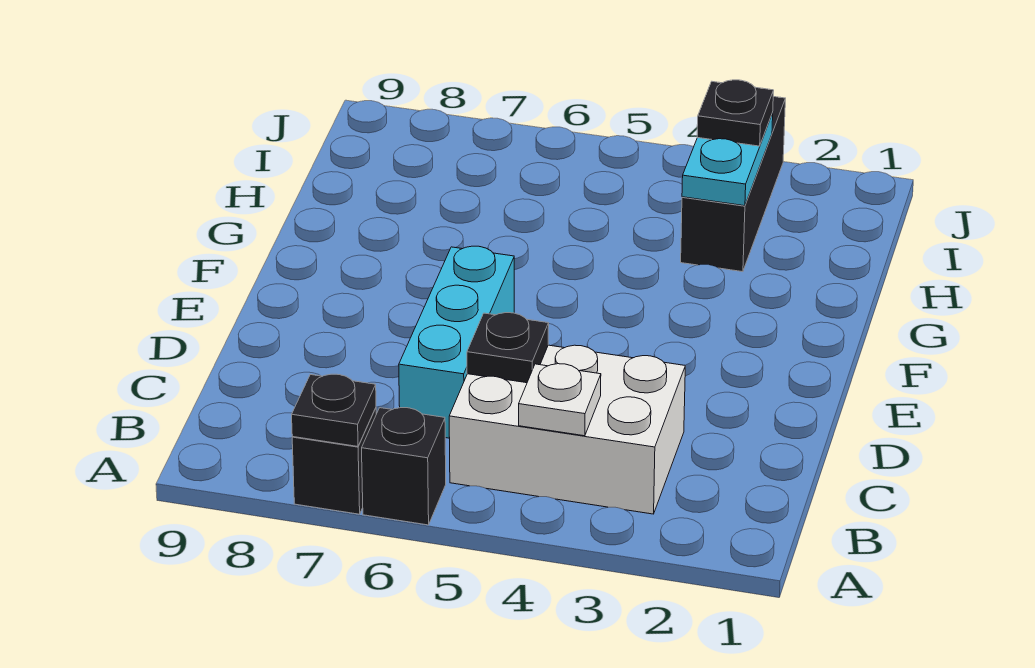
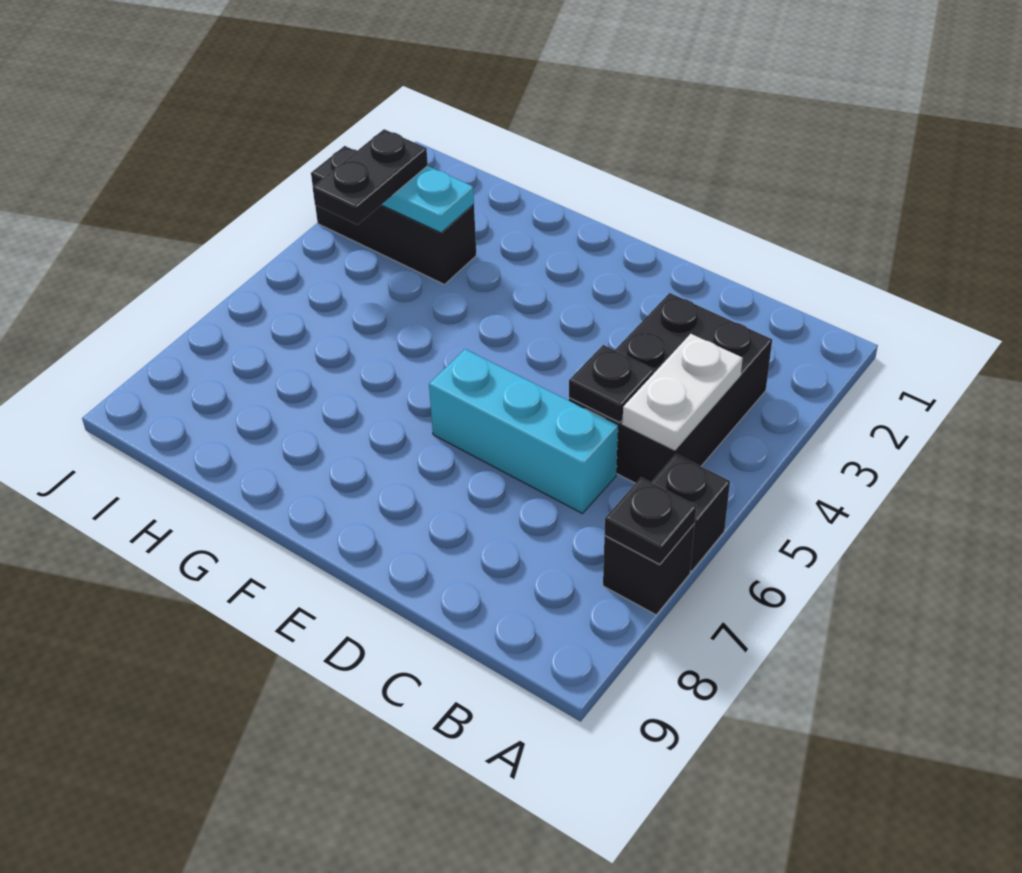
white brick B3:C5 level 1 -> black brick B3:C5 level 1
white plate B4 level 2 -> white plate B4:B5 level 2
black plate I3 level 3 -> black plate I3:I4 level 3

